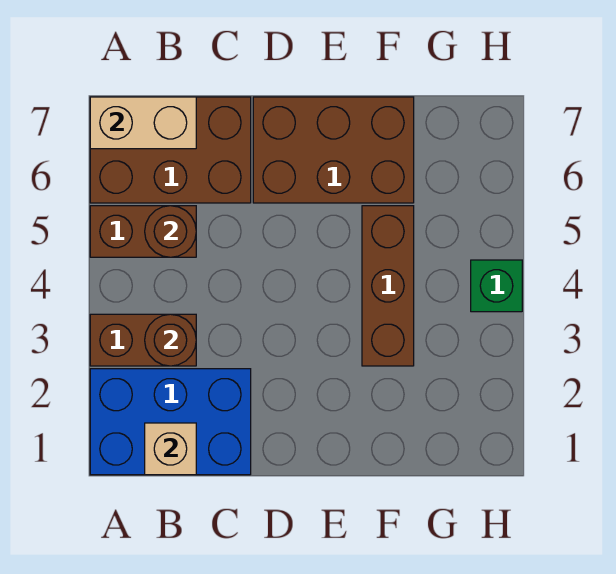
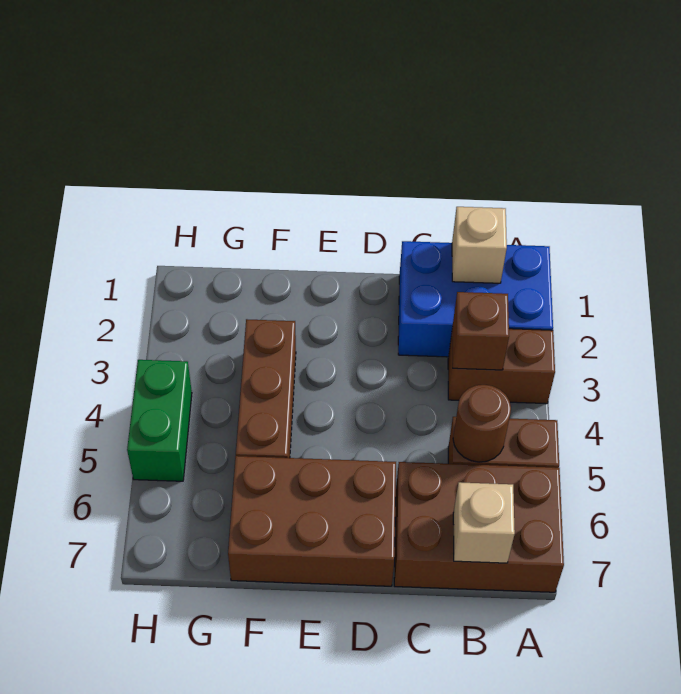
tan brick A7:B7 level 2 -> tan brick B7 level 2
brown round brick B3 level 2 -> brown brick B3 level 2
green brick H4 level 1 -> green brick H4:H5 level 1

